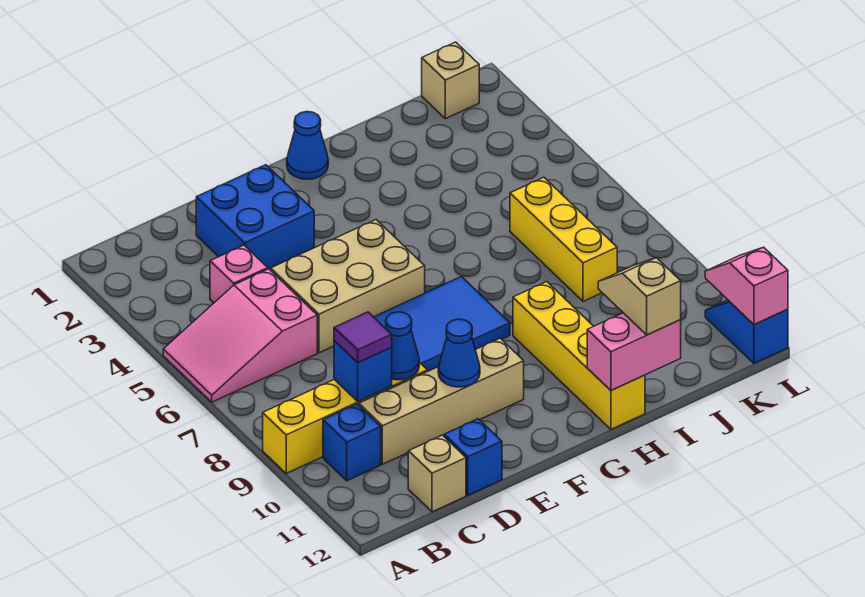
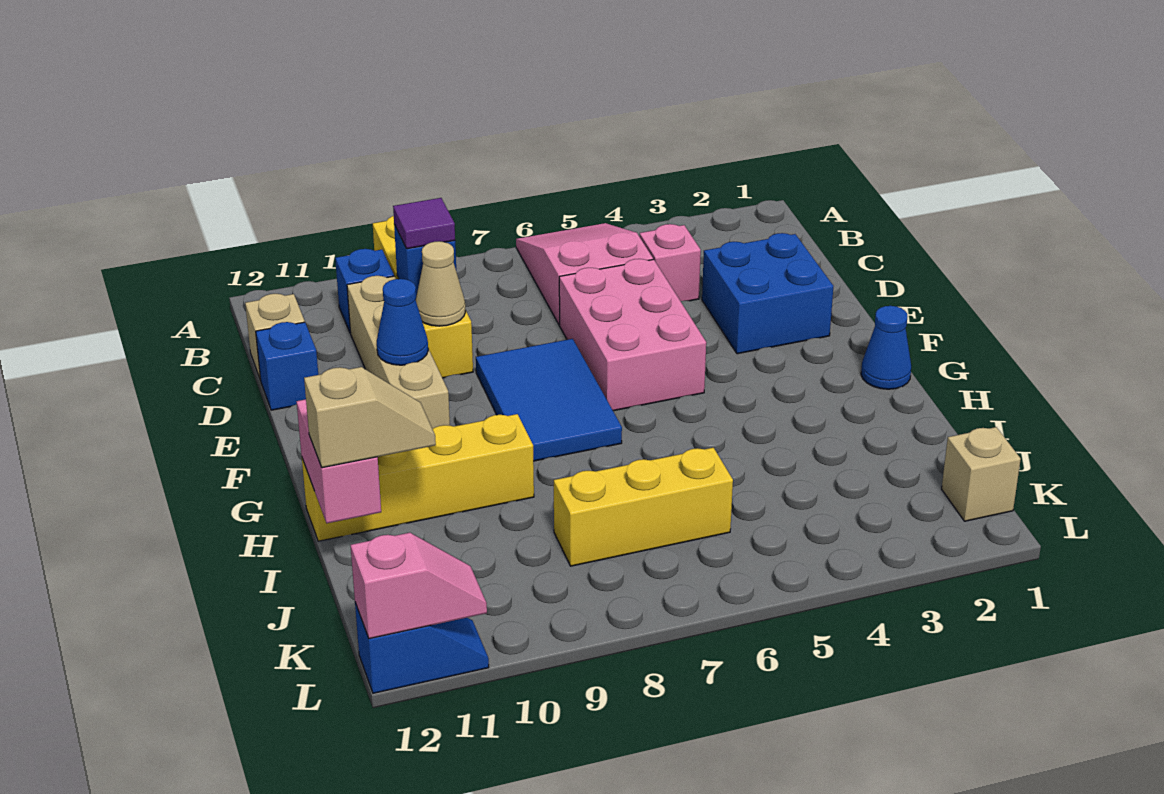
tan brick D5:F6 level 1 -> pink brick D5:F6 level 1
blue cone D9 level 2 -> tan cone D9 level 2

